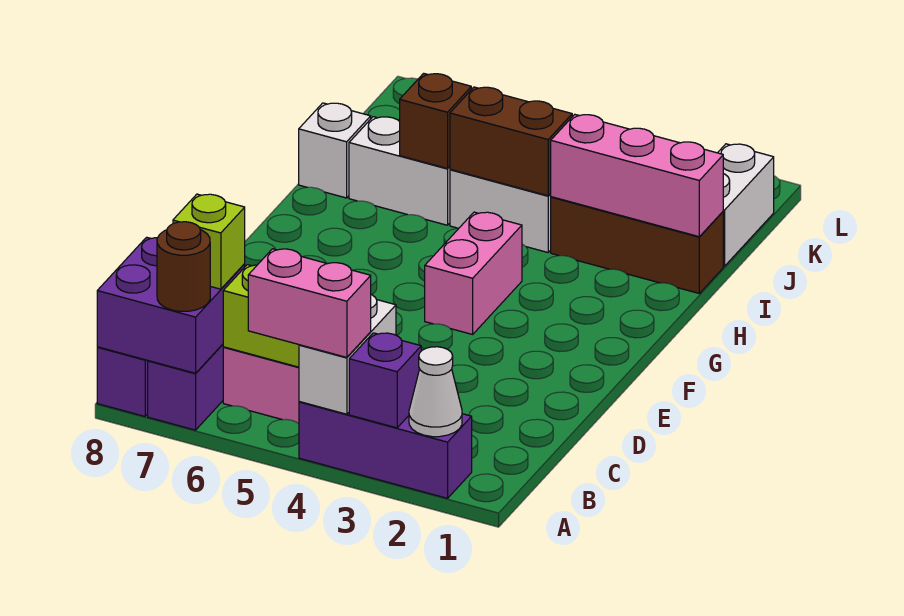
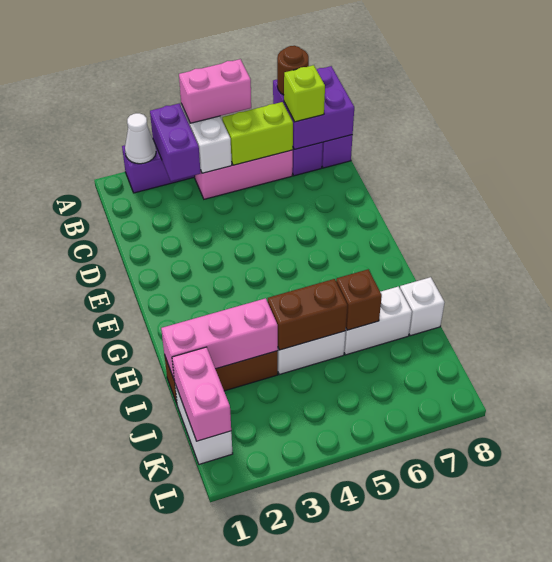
purple brick A3 level 2 -> purple brick A3:B3 level 2
pink brick F4:G4 level 1 -> pink brick J1:K1 level 2

